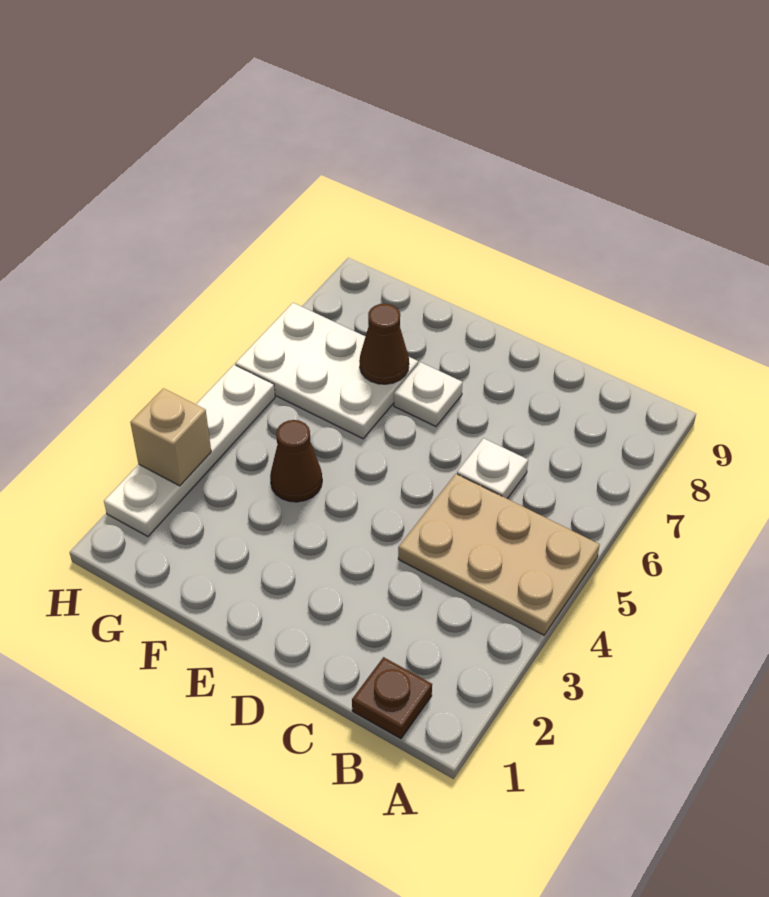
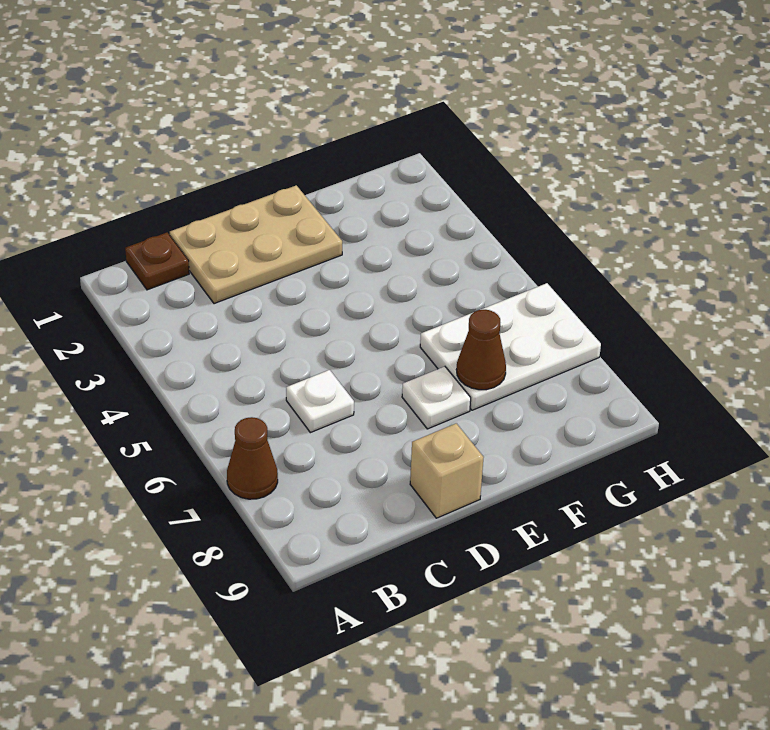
tan plate A4:C5 level 1 -> tan plate C1:E2 level 1
brown cone F4 level 1 -> brown cone A7 level 1
white plate H2:H5 level 1 -> none
tan brick H3 level 2 -> tan brick D9 level 1

